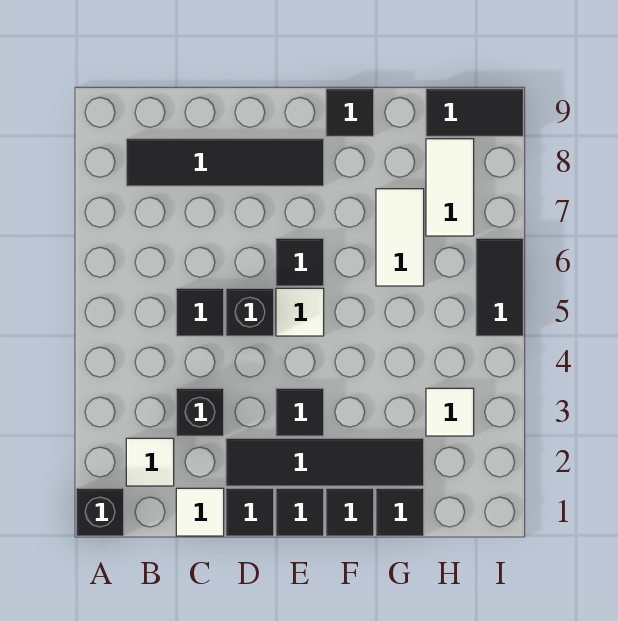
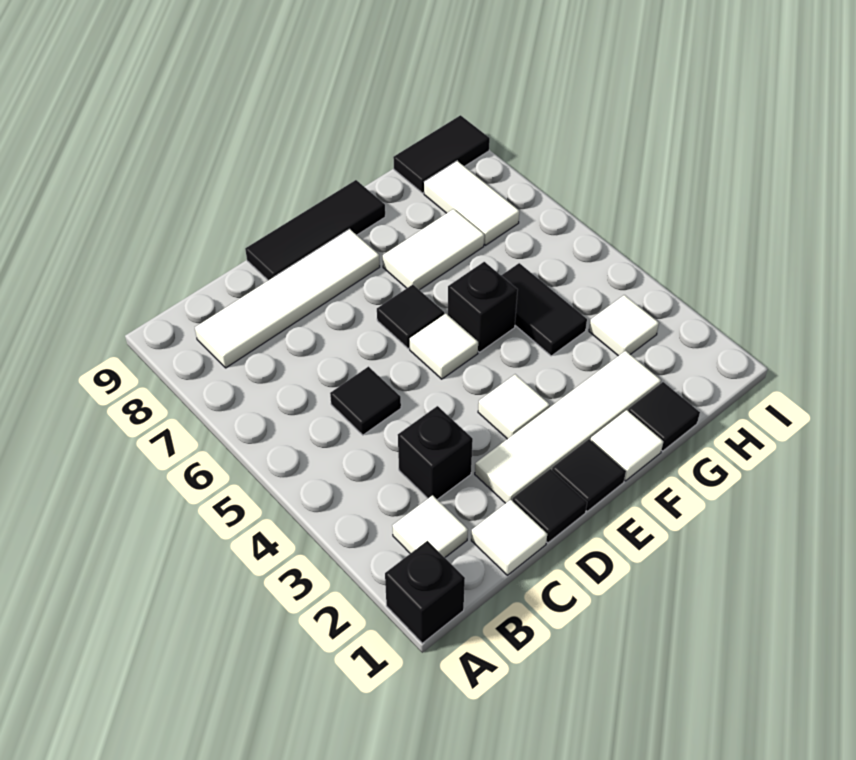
black tile B8:E8 level 1 -> white tile B8:E8 level 1
black tile D2:G2 level 1 -> white tile D2:G2 level 1
black brick D5 level 1 -> black brick F5 level 1
black tile E3 level 1 -> white tile E3 level 1
black tile F1 level 1 -> white tile F1 level 1
black tile F9 level 1 -> black tile D9:F9 level 1
white tile G6:G7 level 1 -> white tile F7:G7 level 1
black tile I5:I6 level 1 -> black tile G4:G5 level 1

